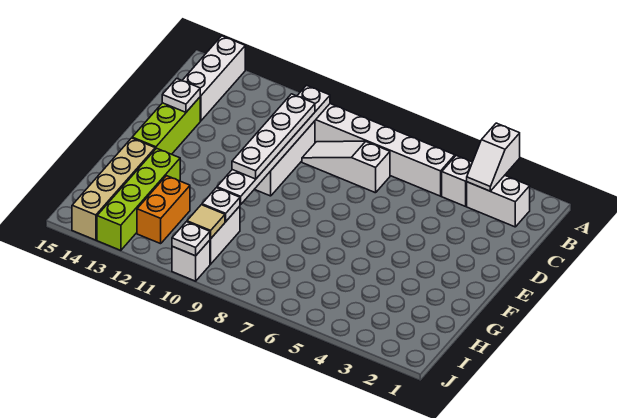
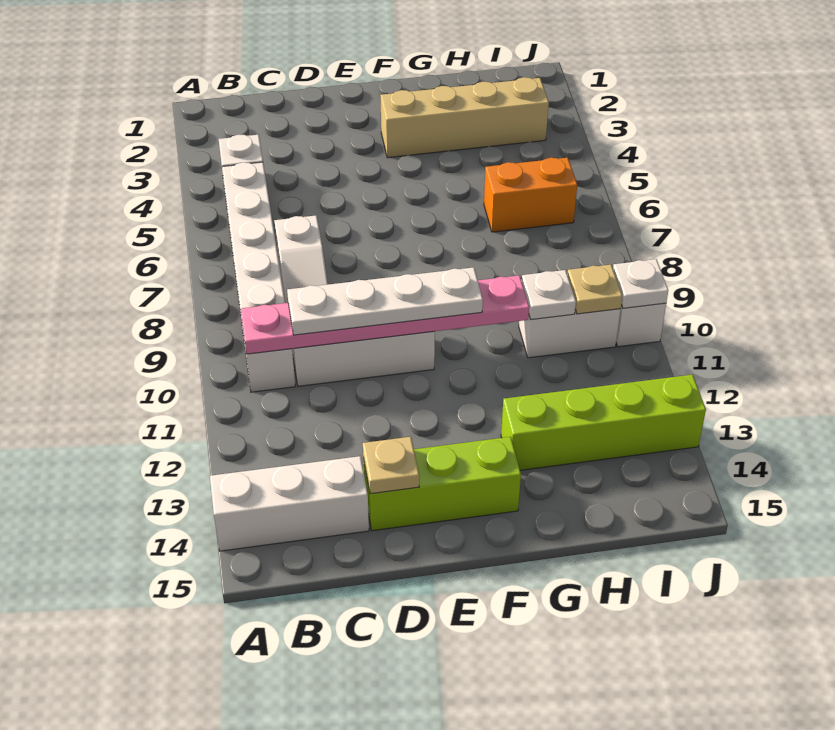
white slope A3:B3 level 2 top A -> none
white brick B2:B3 level 1 -> none
white plate B10:G10 level 2 -> pink plate B10:G10 level 2
white plate D14 level 2 -> tan plate D14 level 2
tan brick G14:J14 level 1 -> tan brick F3:I3 level 1
orange brick H12:I12 level 1 -> orange brick H6:I6 level 1
tan tile I10 level 2 -> tan plate I10 level 2

